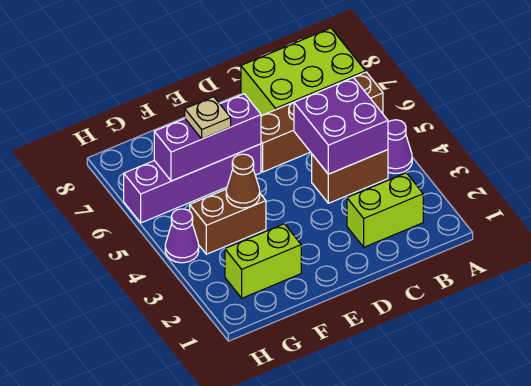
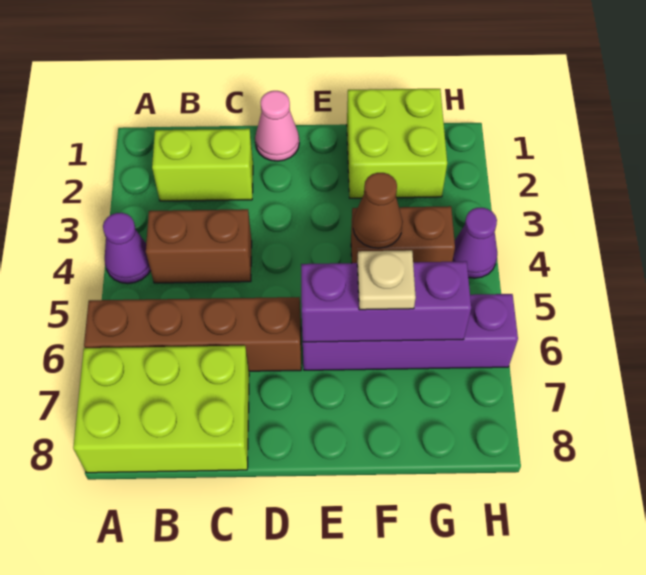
purple brick B4:C5 level 2 -> none
none -> pink cone D1 level 1
lime brick F2:G2 level 1 -> lime brick F1:G2 level 1

